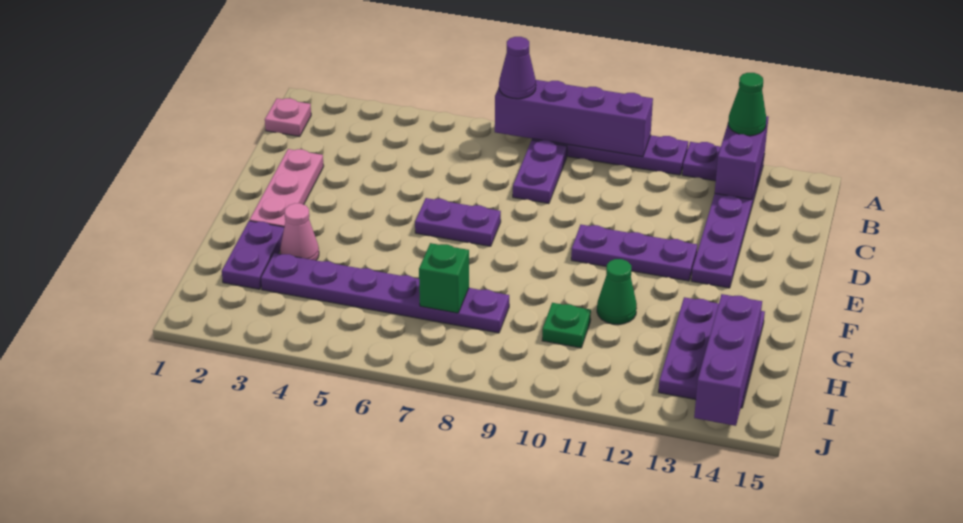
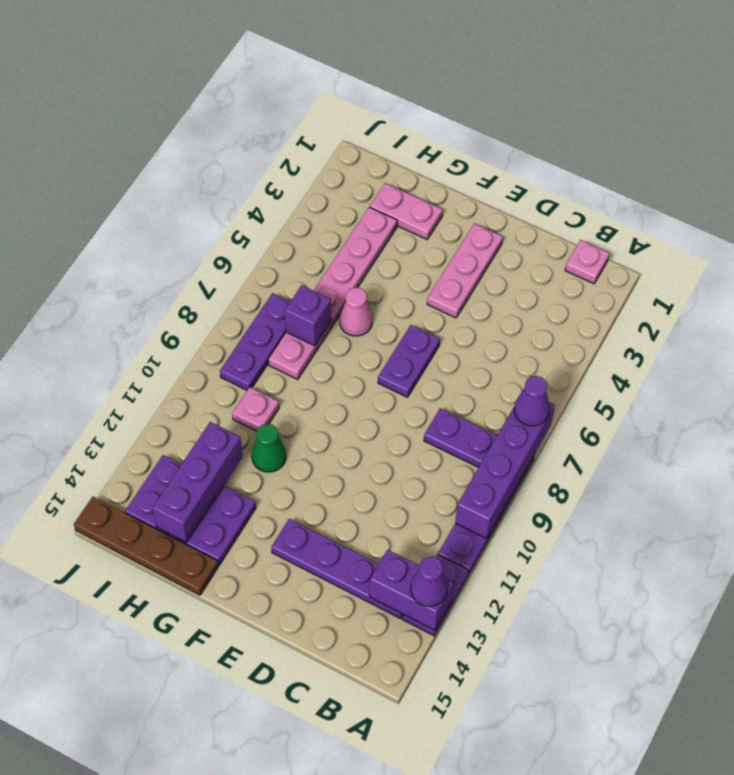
green cone A13 level 3 -> purple cone A13 level 3
pink plate D2:F2 level 1 -> pink plate E2:E4 level 1
purple plate E10:E12 level 1 -> purple plate I7:I9 level 1
purple plate G2:H2 level 1 -> pink plate G2:H2 level 1
pink cone G3 level 1 -> pink cone G6 level 1
none -> brown plate G15:J15 level 1
purple plate H3:H8 level 1 -> pink plate H3:H8 level 1
green brick H7 level 2 -> purple brick H7 level 2
green plate H10 level 1 -> pink plate H10 level 1
purple brick H14:J14 level 2 -> purple brick H12:H14 level 2

